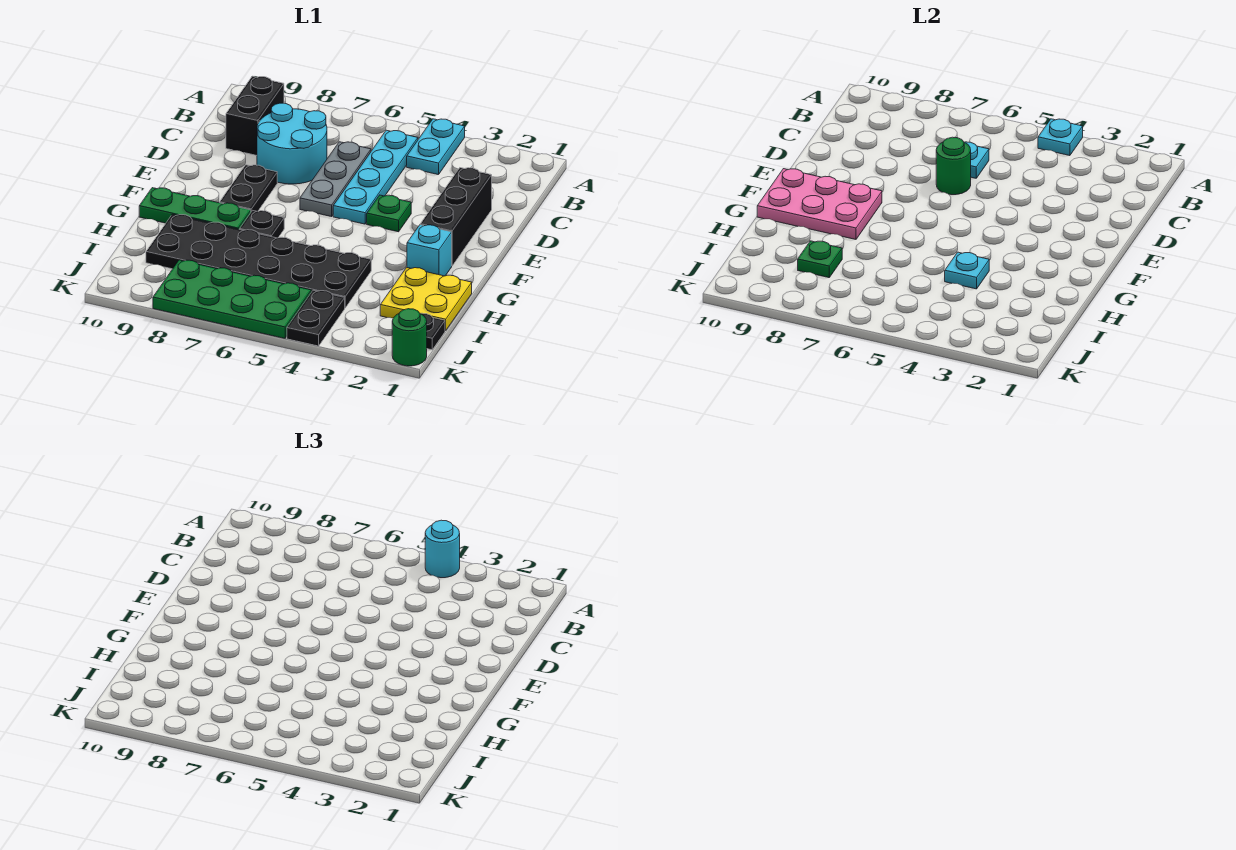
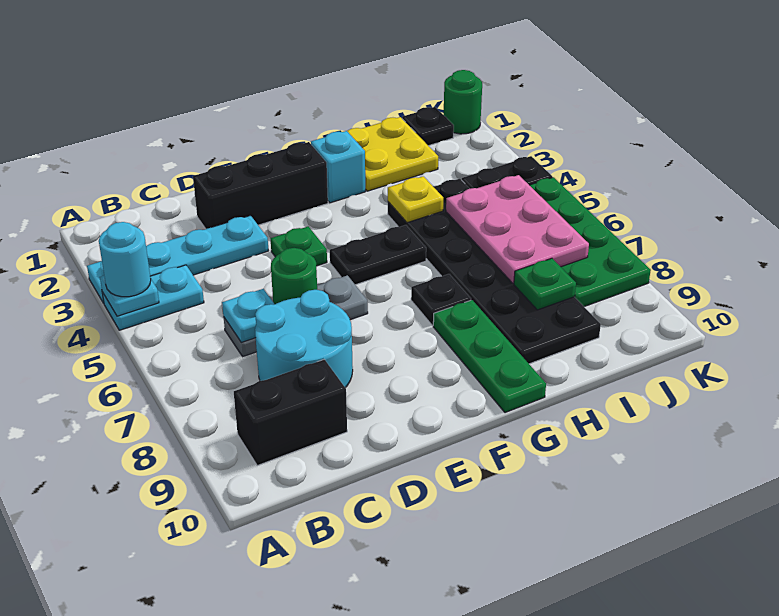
cyan plate B5:E5 level 1 -> cyan plate A3:D3 level 1
black plate E8:F8 level 1 -> black plate F5:G5 level 1
pink plate F8:G10 level 2 -> pink plate I5:J7 level 2
cyan plate H4 level 2 -> yellow plate H4 level 2

